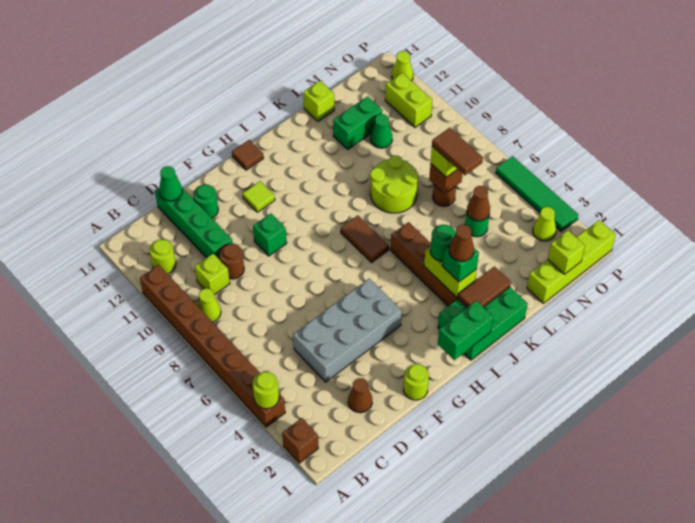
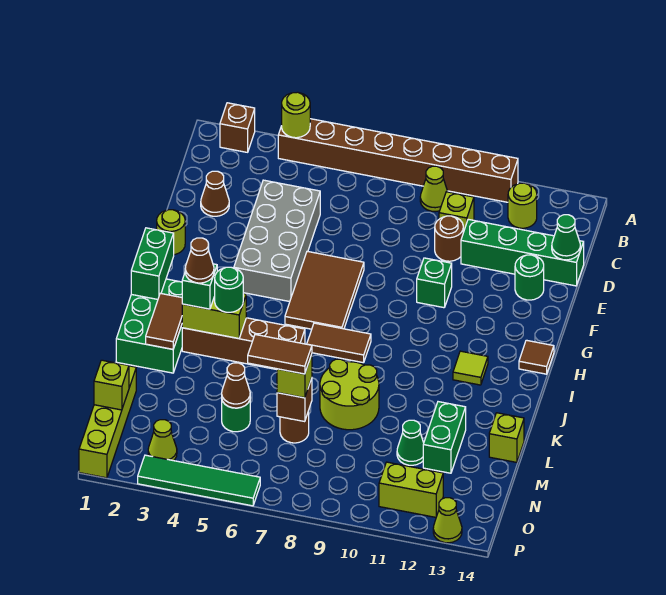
none -> brown tile F6:H7 level 1
lime tile G12 level 1 -> lime tile I12 level 1

